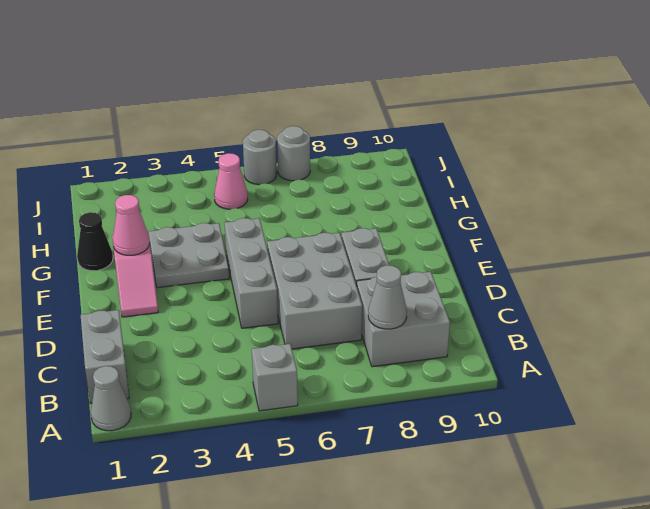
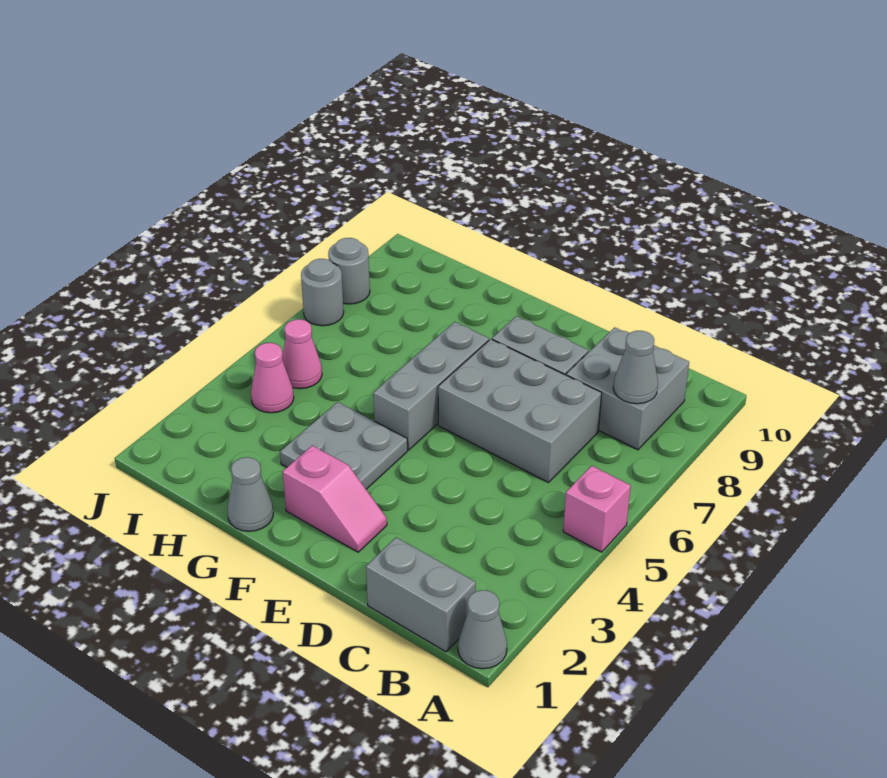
grey brick A5 level 1 -> pink brick A5 level 1
grey brick D5:F5 level 1 -> grey brick F5:F7 level 1
pink cone F2 level 2 -> pink cone I4 level 1
black cone G1 level 1 -> grey cone G1 level 1
grey round brick J6 level 1 -> grey round brick J8 level 1

